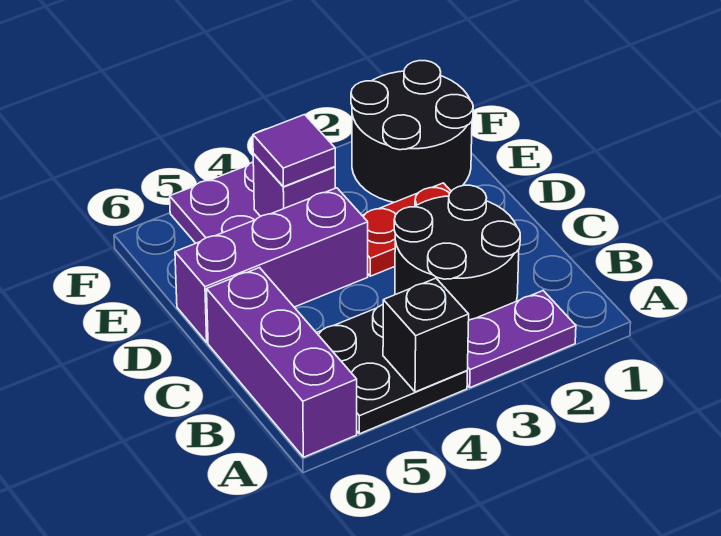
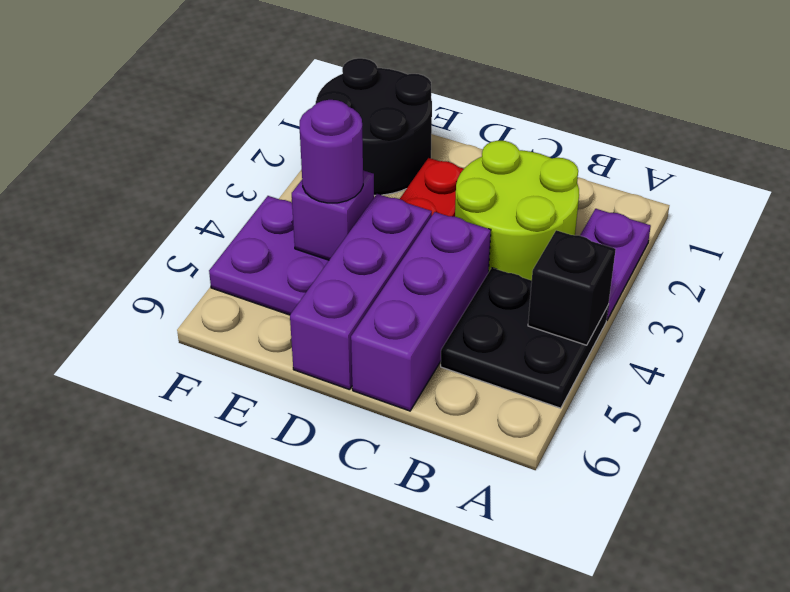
purple brick A6:C6 level 1 -> purple brick C4:C6 level 1
black round brick B2:C3 level 1 -> lime round brick B2:C3 level 1
purple tile E4 level 3 -> purple round brick E4 level 3

